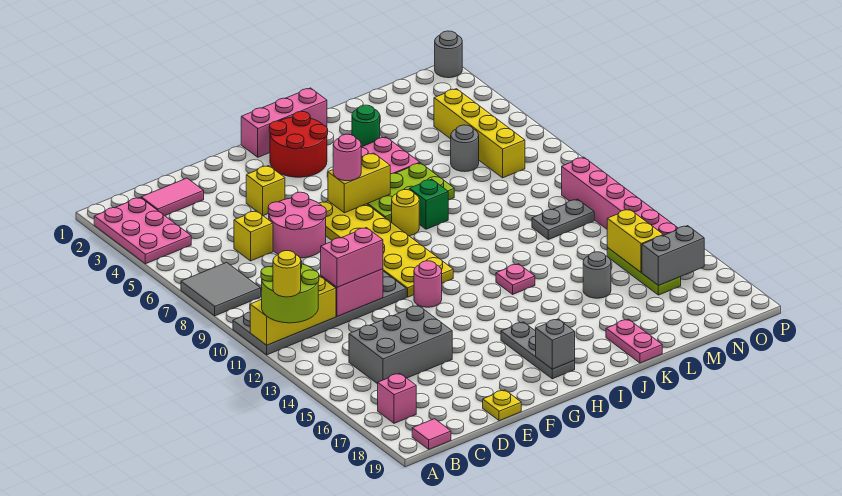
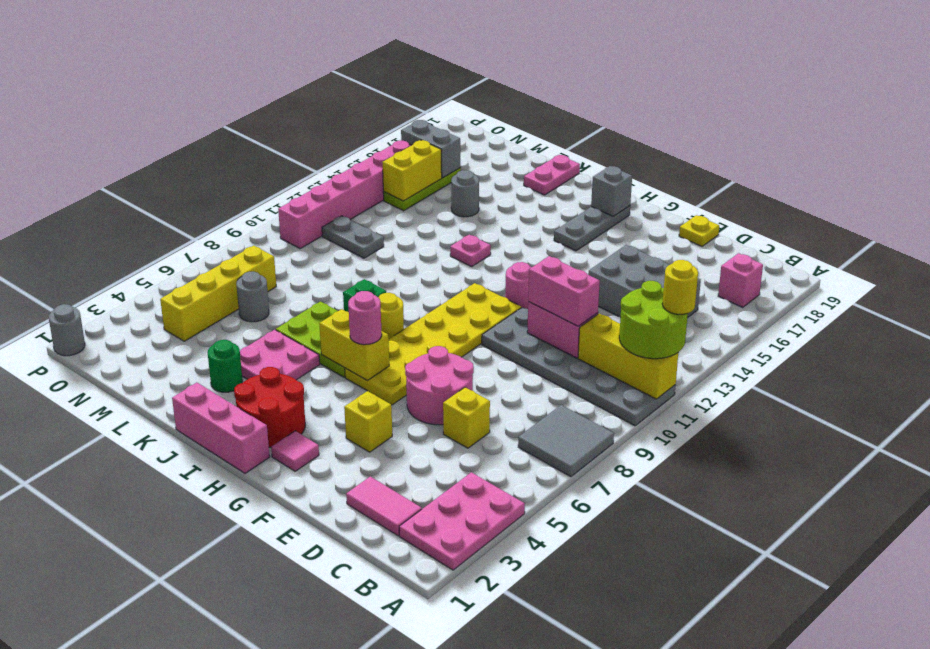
pink tile B19 level 1 -> pink tile G2 level 1

